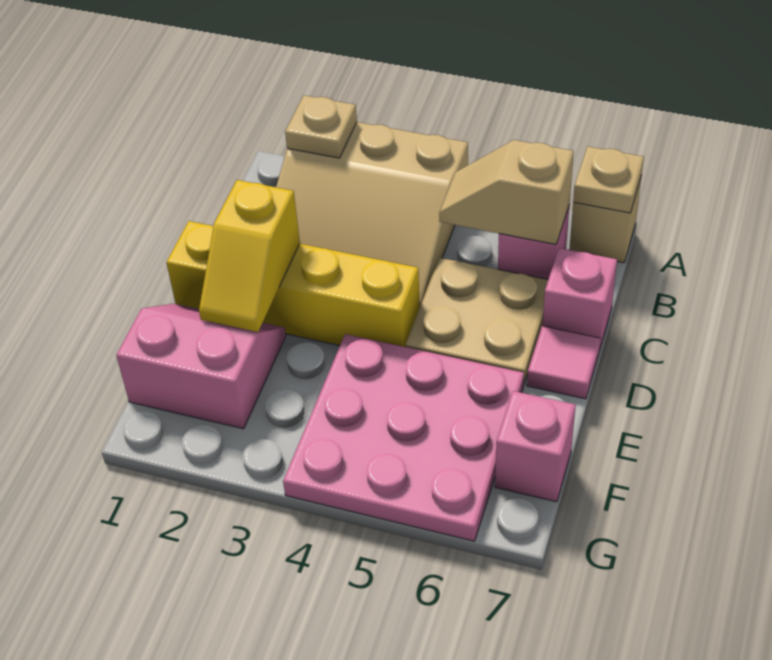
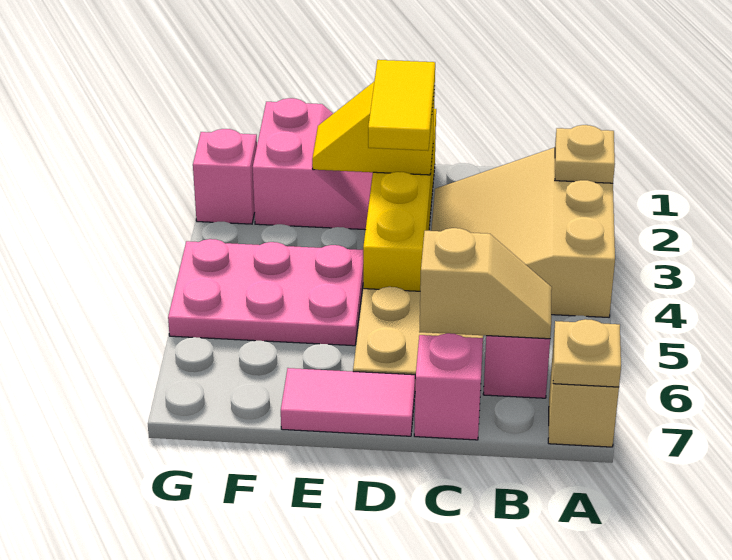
tan slope B5:B6 level 2 top 6 -> tan slope B6:C6 level 2 top C
none -> yellow tile D2:D3 level 3
pink tile D7 level 1 -> pink tile D7:E7 level 1
pink plate E4:G6 level 1 -> pink plate E4:G5 level 1
pink brick F7 level 1 -> pink brick G2 level 1

